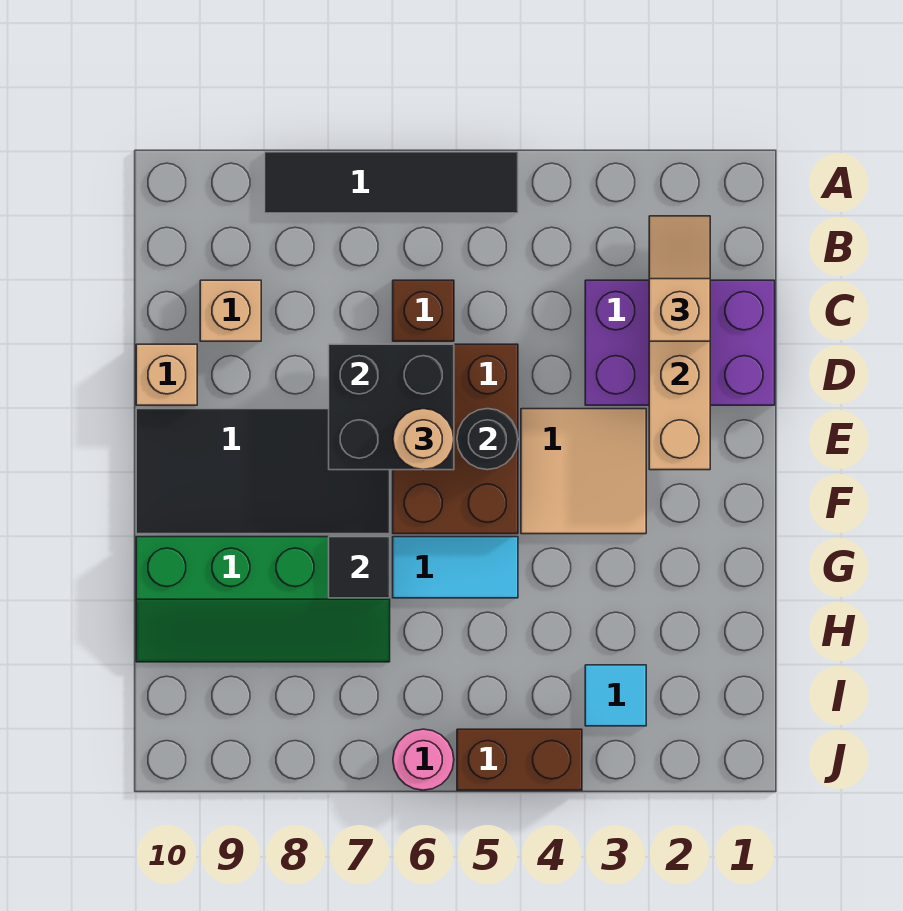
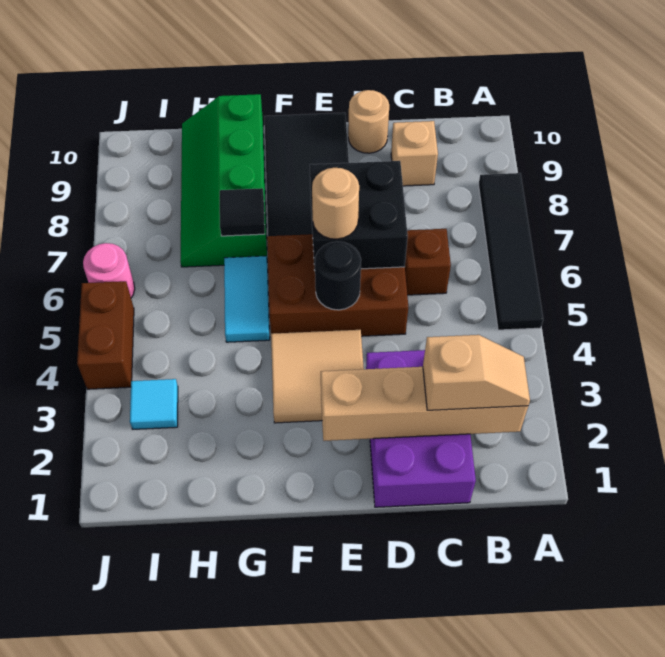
tan brick D10 level 1 -> tan round brick D10 level 1

